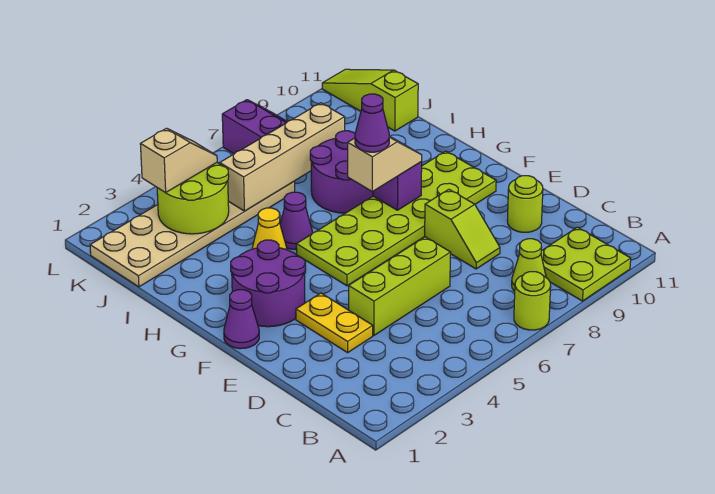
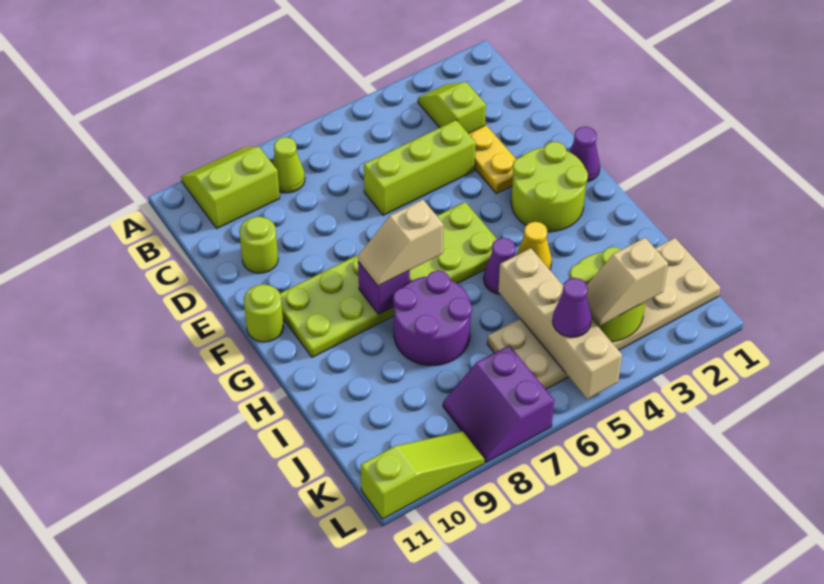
lime round brick A7 level 1 -> lime round brick F11 level 1
lime plate A9:B10 level 1 -> lime slope A9:B10 level 1 top B
lime slope D8:E8 level 1 top E -> lime slope B3:C3 level 1 top C
purple round brick F2:G3 level 1 -> lime round brick F2:G3 level 1
purple cone G7 level 4 -> purple cone K5 level 3
tan brick J5:J8 level 2 -> tan brick I5:L5 level 2
lime slope J11:L11 level 1 top J -> lime slope L9:L11 level 1 top 11

